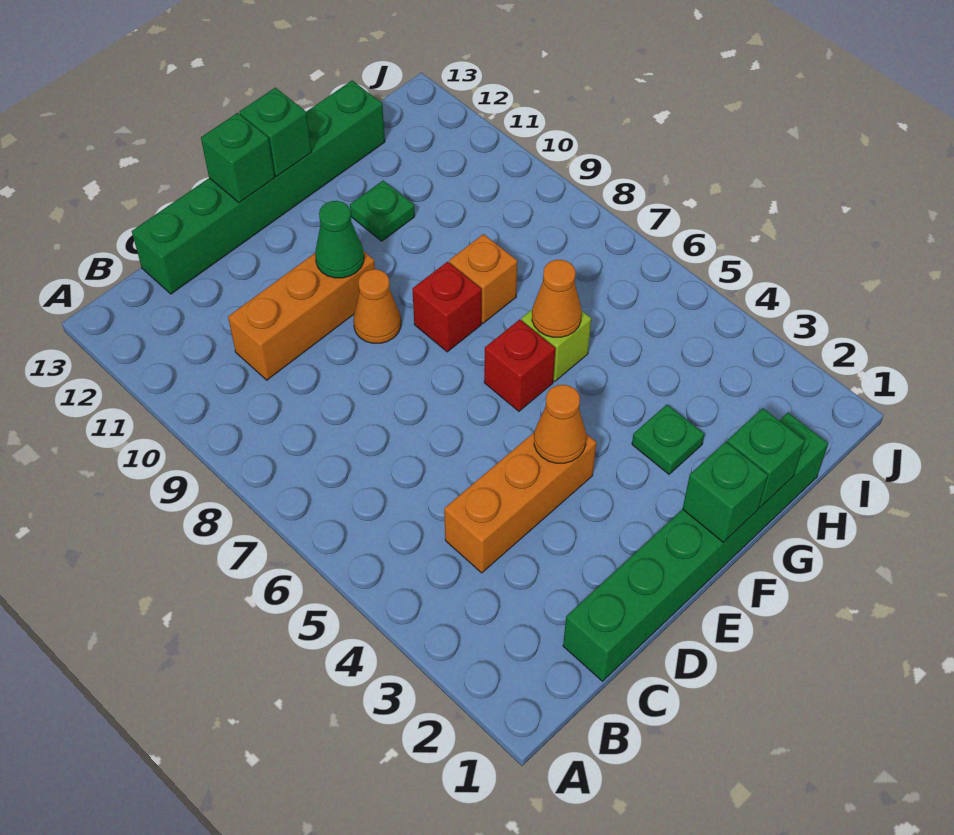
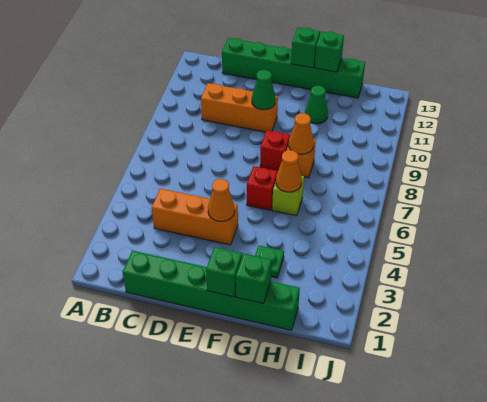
orange cone E9 level 1 -> orange cone G8 level 2
green brick E13 level 2 -> green brick G13 level 2
green plate G11 level 1 -> green cone G11 level 1

